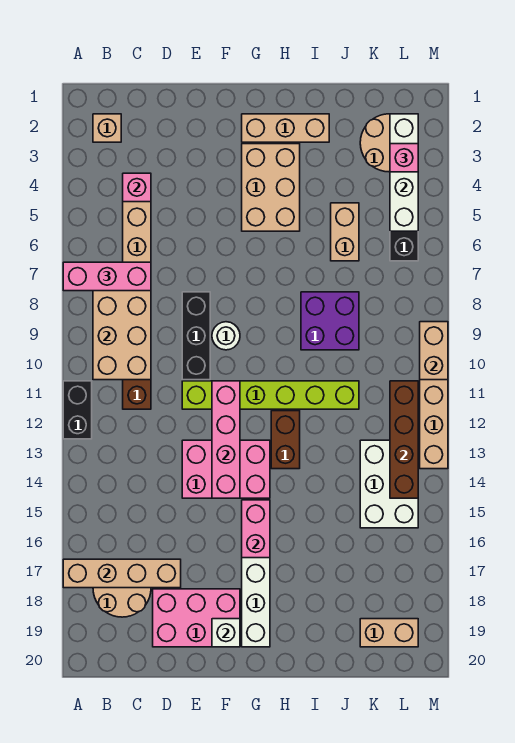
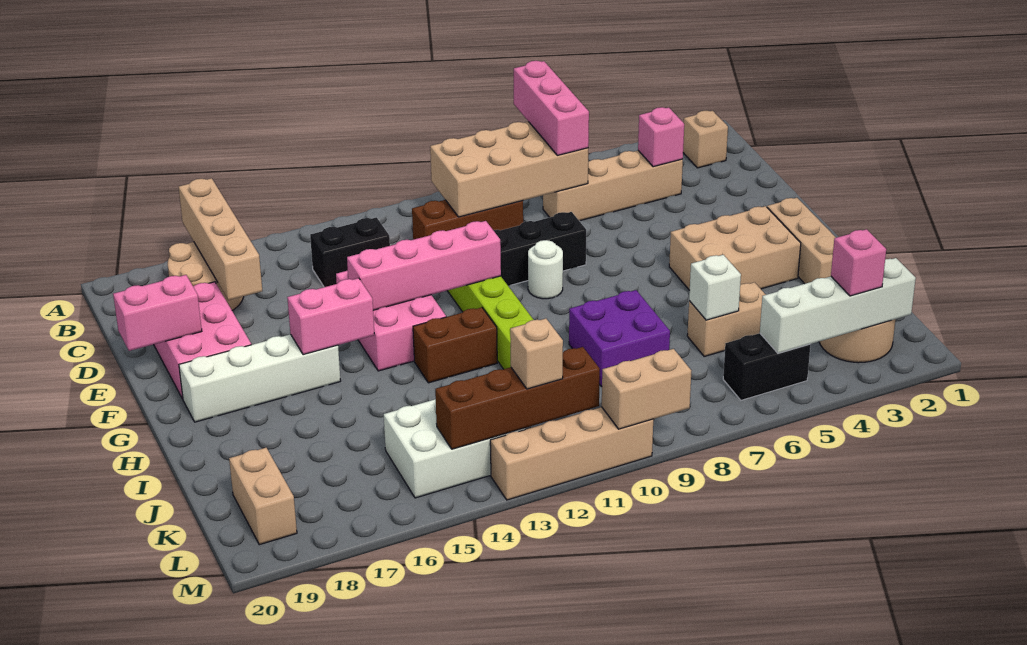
black brick A11:A12 level 1 -> black brick C13:C14 level 1
none -> pink brick E19:E20 level 2
white brick F19 level 2 -> white brick J6 level 2
none -> tan brick L12 level 3

